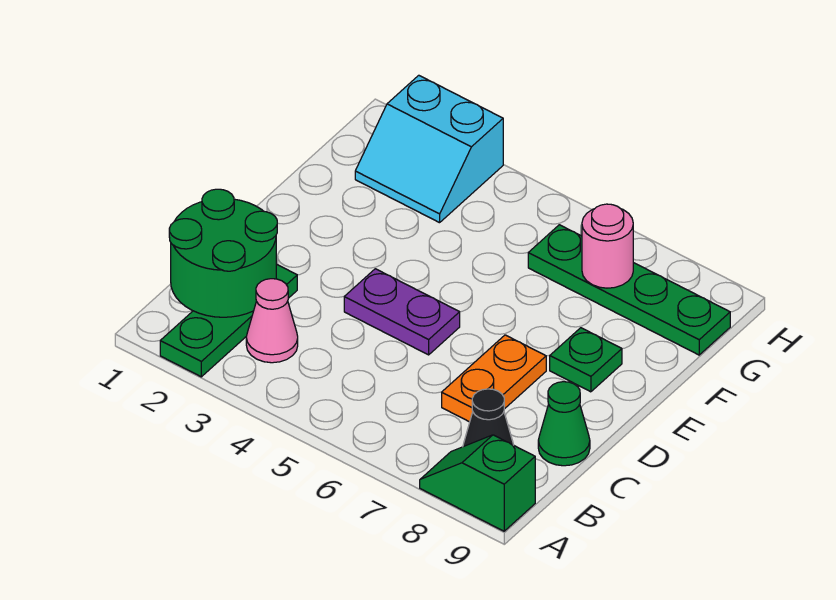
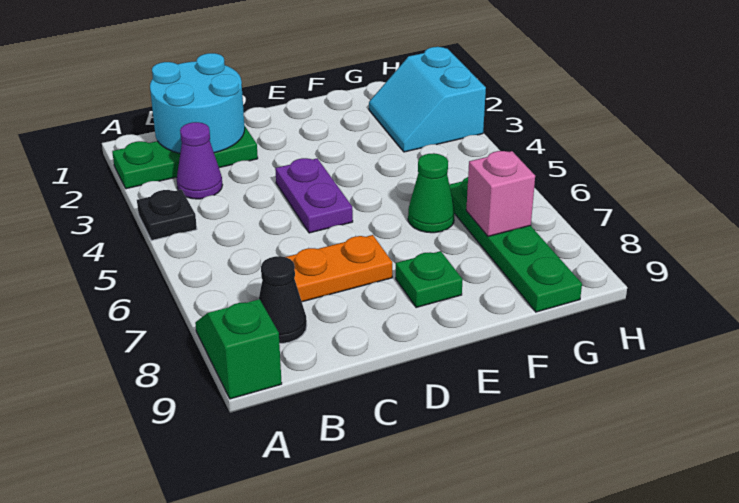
none -> black plate A4 level 1
green round brick B1:C2 level 2 -> cyan round brick B1:C2 level 2
pink cone B3 level 1 -> purple cone B3 level 1
green cone C9 level 1 -> green cone F6 level 1
pink round brick G7 level 2 -> pink brick G7 level 2

